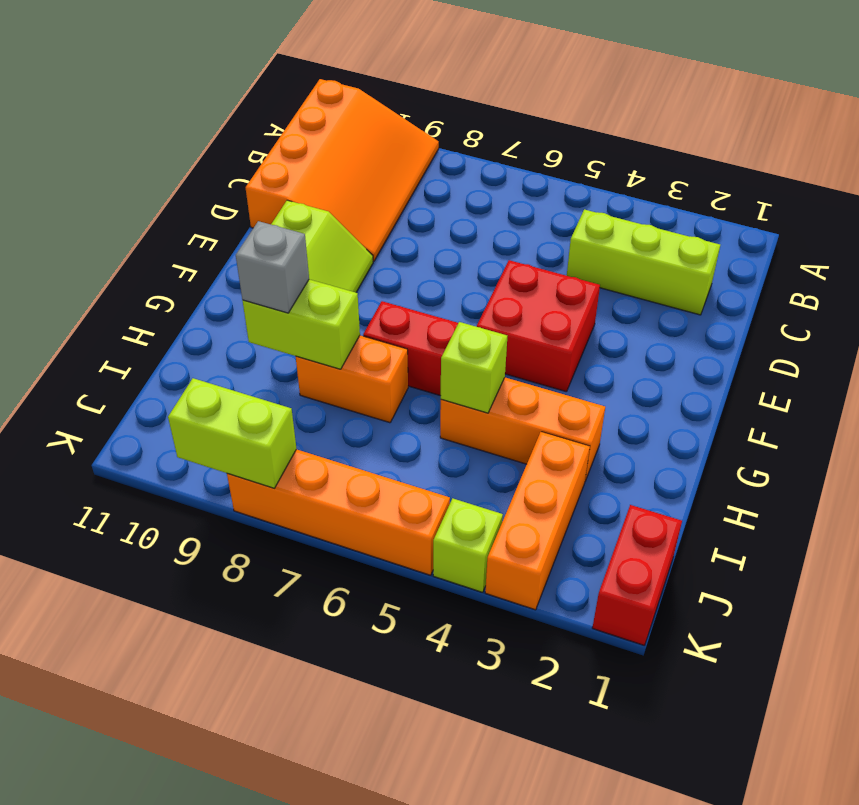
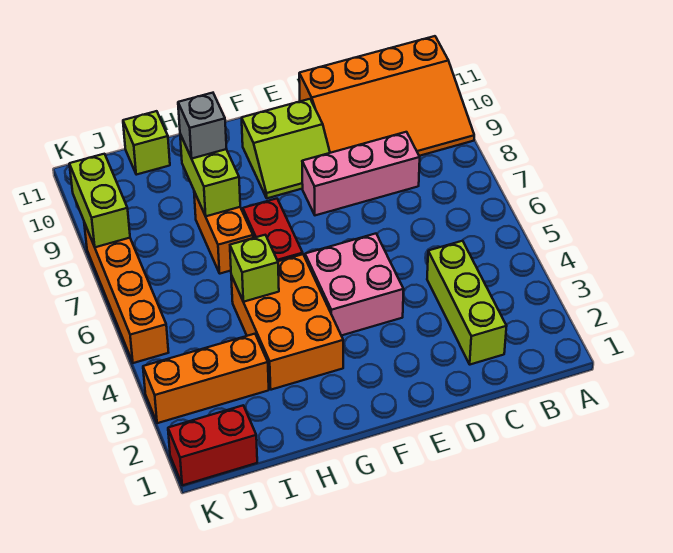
none -> pink brick C8:E8 level 1
red brick E4:F5 level 1 -> pink brick E4:F5 level 1
orange brick H3:H5 level 1 -> orange brick G3:H5 level 1
lime brick K4 level 1 -> lime brick I11 level 1

